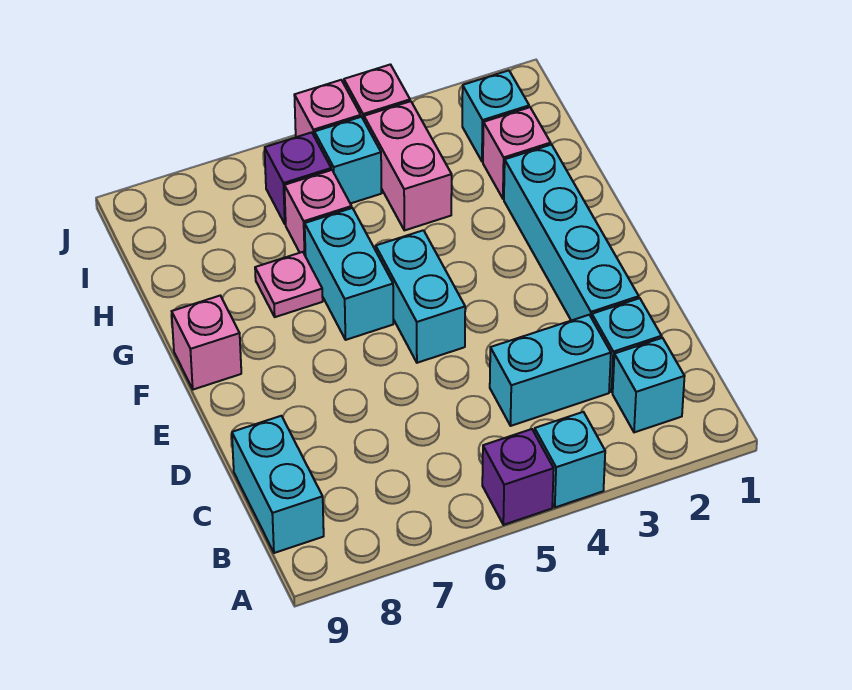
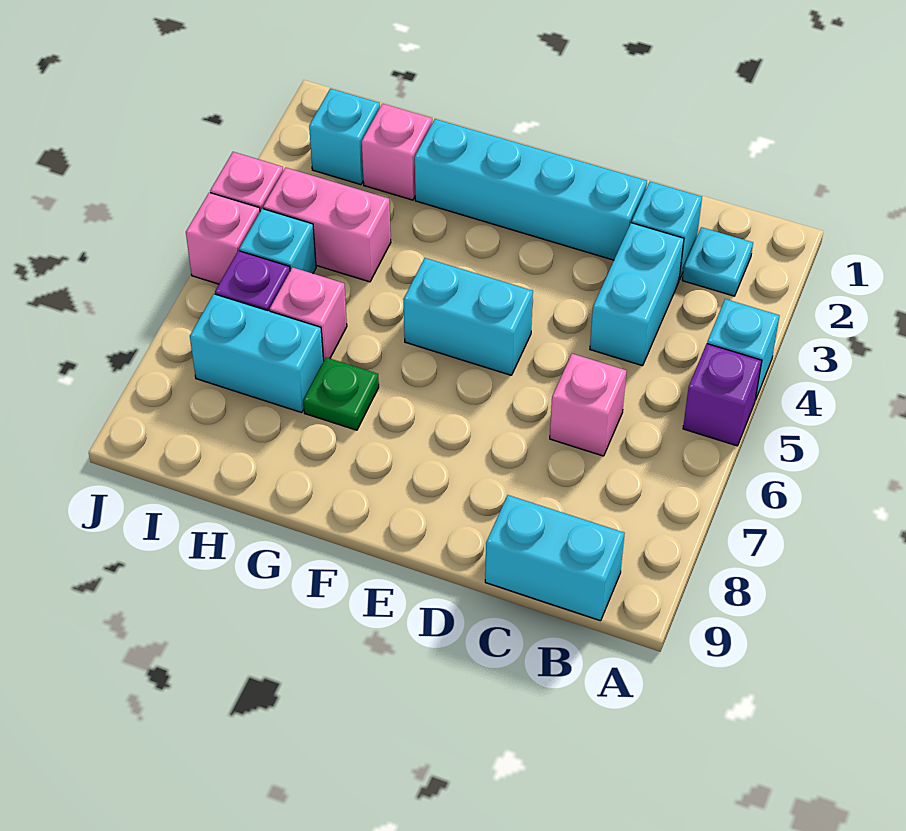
cyan brick B2 level 1 -> cyan plate B2 level 1
cyan brick F6:G6 level 1 -> cyan brick H7:I7 level 1
pink brick F9 level 1 -> pink brick C6 level 1
pink plate G7 level 1 -> green plate G7 level 1

